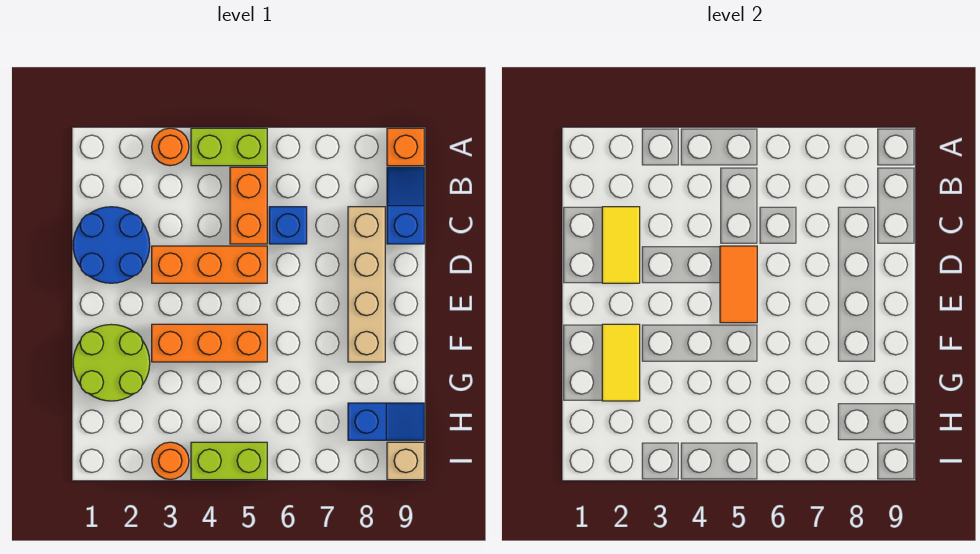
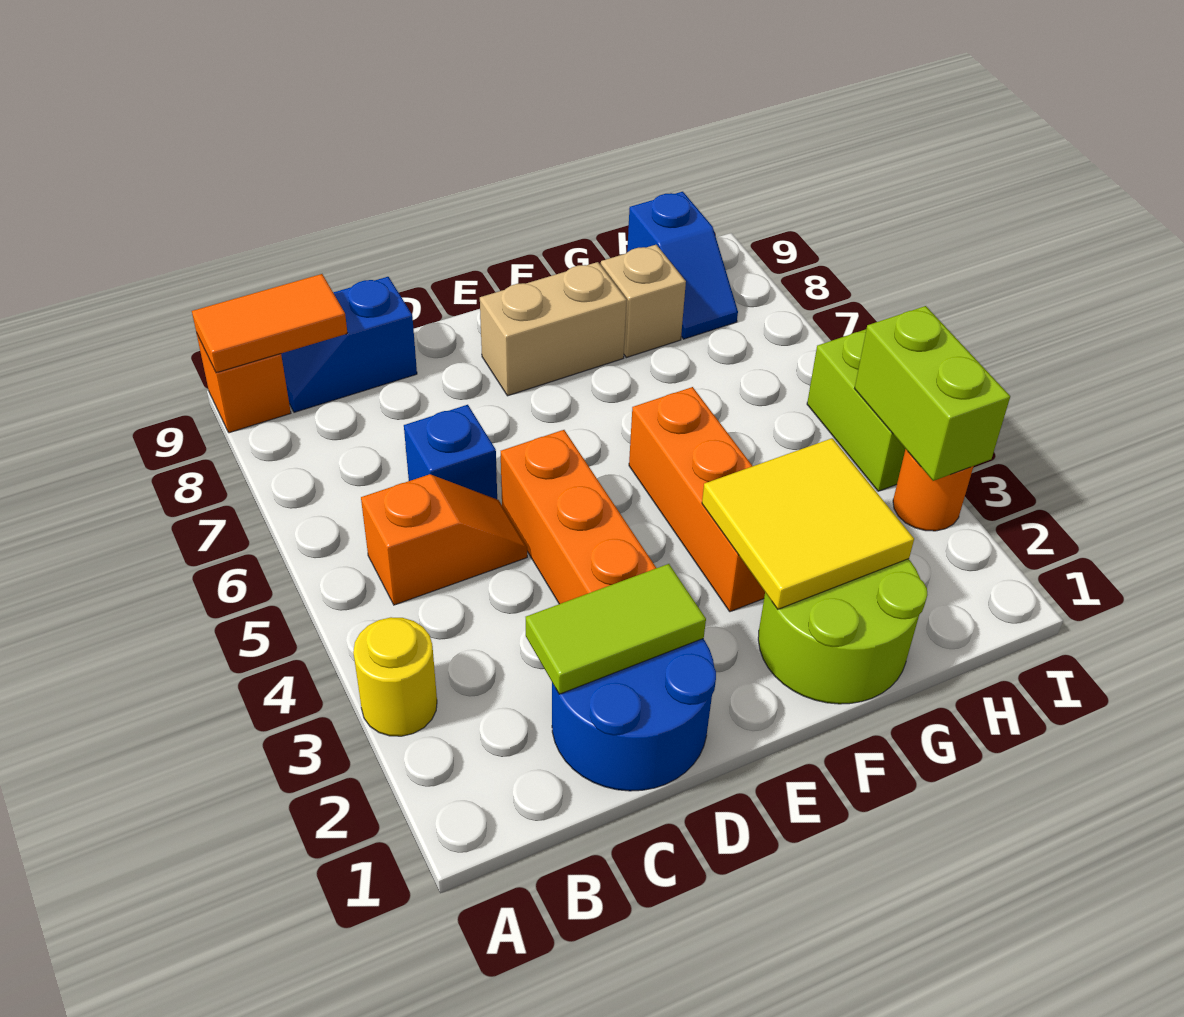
orange round brick A3 level 1 -> yellow round brick A3 level 1
lime brick A4:A5 level 1 -> lime brick I3:I4 level 2
orange brick B5:C5 level 1 -> orange slope B5:C5 level 1 top B
yellow tile C2:D2 level 2 -> lime tile C2:D2 level 2
tan brick C8:F8 level 1 -> tan brick E8:F8 level 1
orange tile D5:E5 level 2 -> orange tile A9:B9 level 2
yellow tile F2:G2 level 2 -> yellow tile F2:G3 level 2
blue slope H8:H9 level 1 top 8 -> blue slope H8:H9 level 1 top 9
tan brick I9 level 1 -> tan brick G8 level 1

